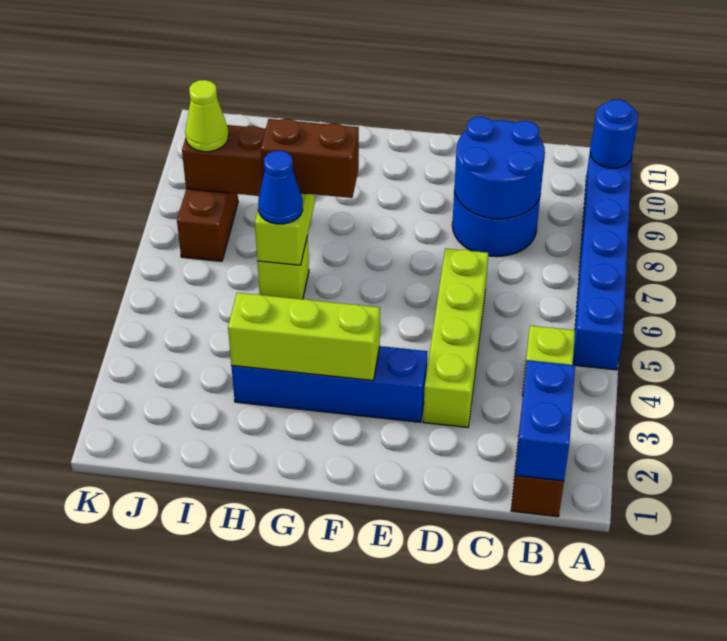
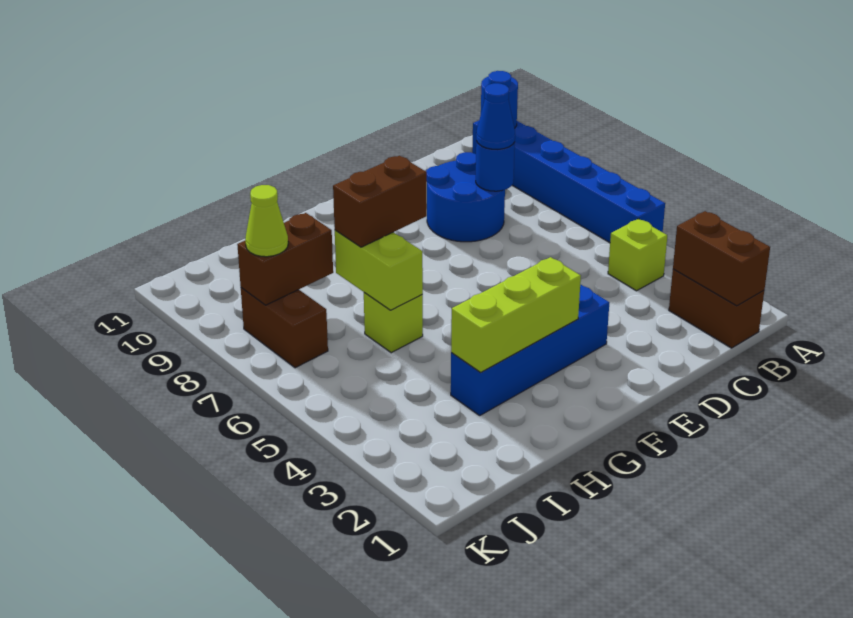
blue brick B1:B2 level 2 -> brown brick B1:B2 level 2
blue round brick C8:D9 level 2 -> blue round brick C8 level 2
lime brick D3:D6 level 1 -> none
blue cone H6 level 3 -> blue cone C8 level 3

